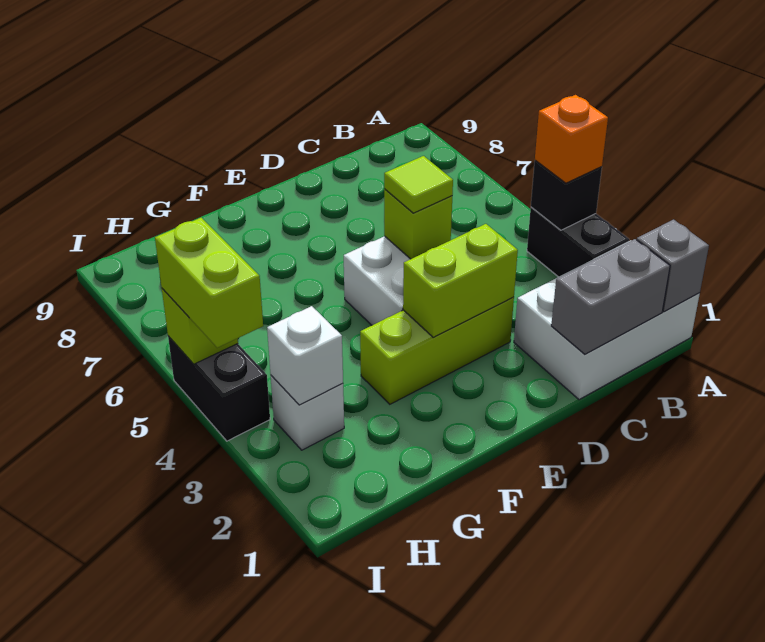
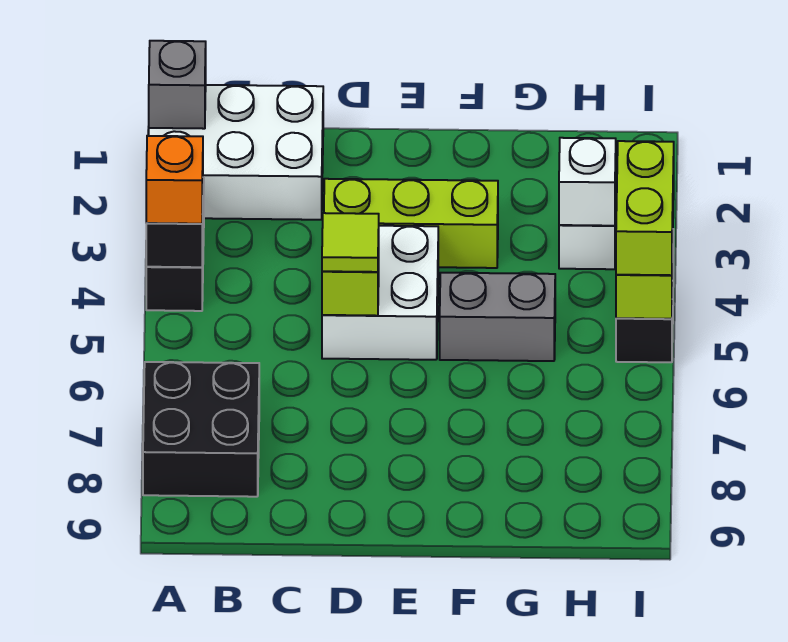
none -> black brick A7:B8 level 1
grey brick B1:C1 level 2 -> grey brick F5:G5 level 1
lime brick D3:E3 level 2 -> none

